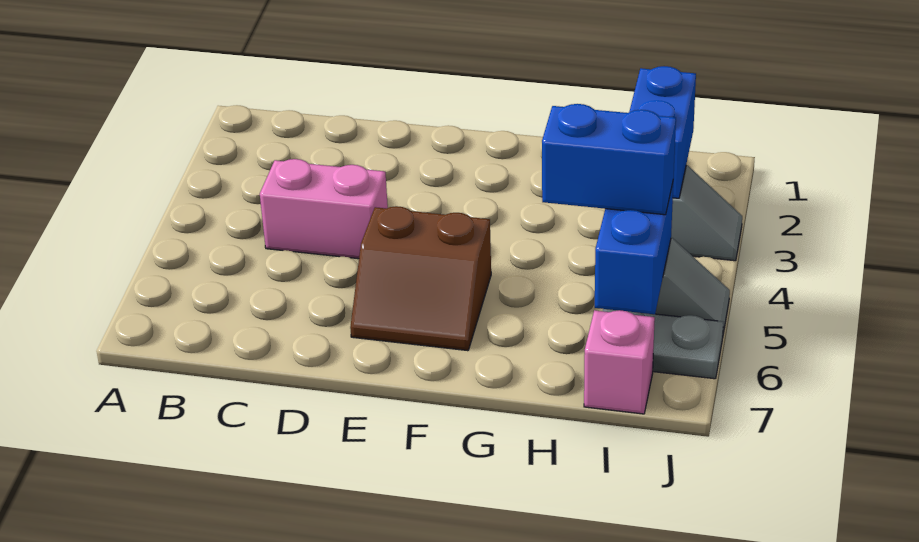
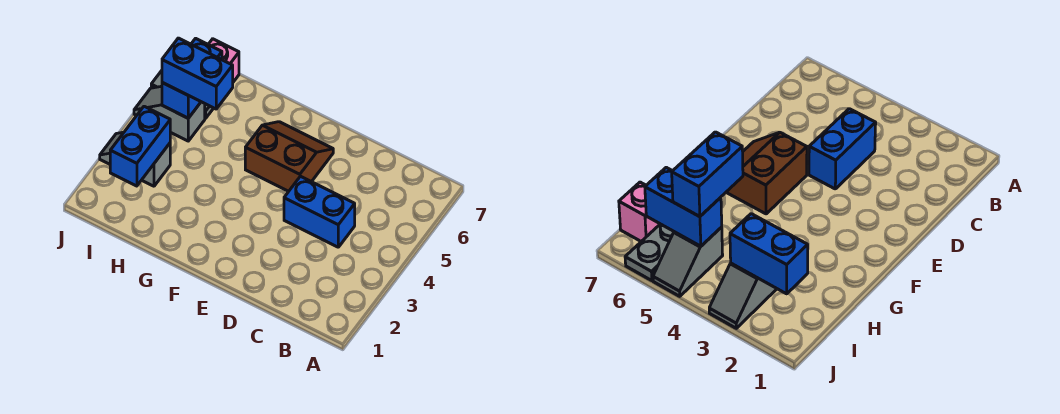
pink brick C4:D4 level 1 -> blue brick C4:D4 level 1

